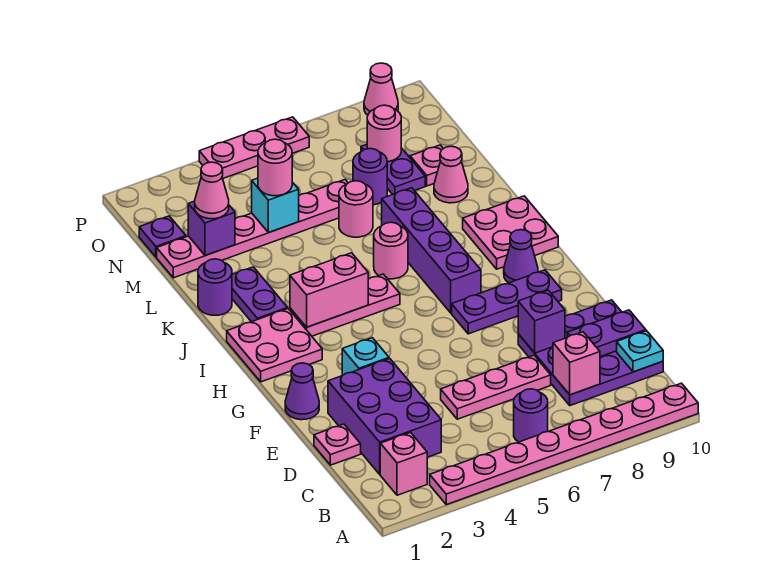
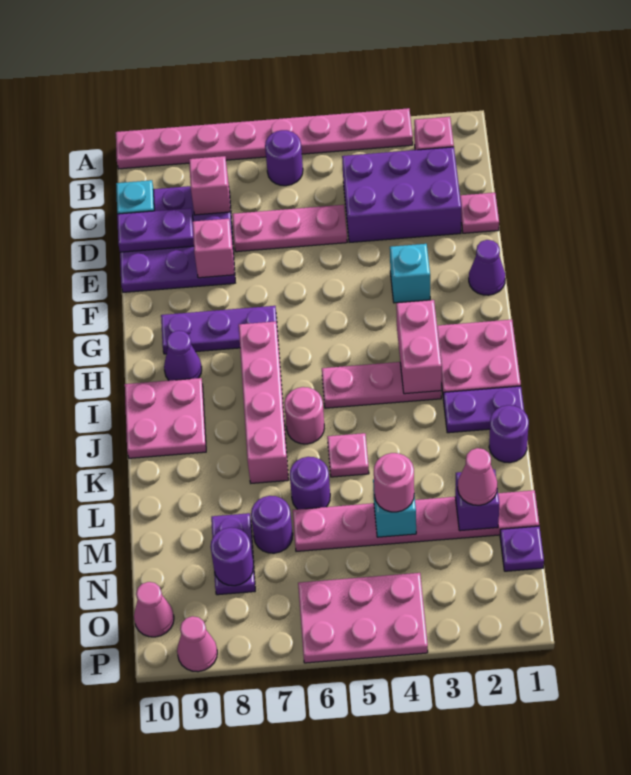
purple brick C2:E3 level 1 -> purple brick C2:D4 level 1
purple brick E8 level 2 -> pink brick E8 level 2
purple brick H7:K7 level 1 -> pink brick H7:K7 level 1
pink brick I3:I4 level 2 -> pink brick H3:I3 level 2
purple plate J2:K2 level 1 -> purple plate J1:J2 level 1
pink round brick L6 level 1 -> purple round brick L6 level 1
pink cone L9 level 1 -> pink cone O10 level 1
pink plate M9 level 1 -> pink plate K5 level 1
pink round brick N8 level 2 -> purple round brick N8 level 2
pink plate P4:P6 level 1 -> pink plate O4:P6 level 1

